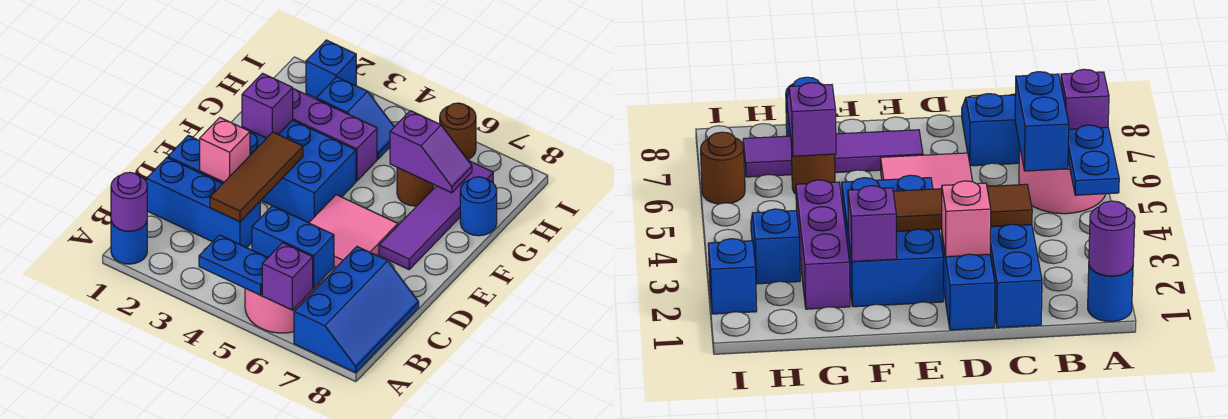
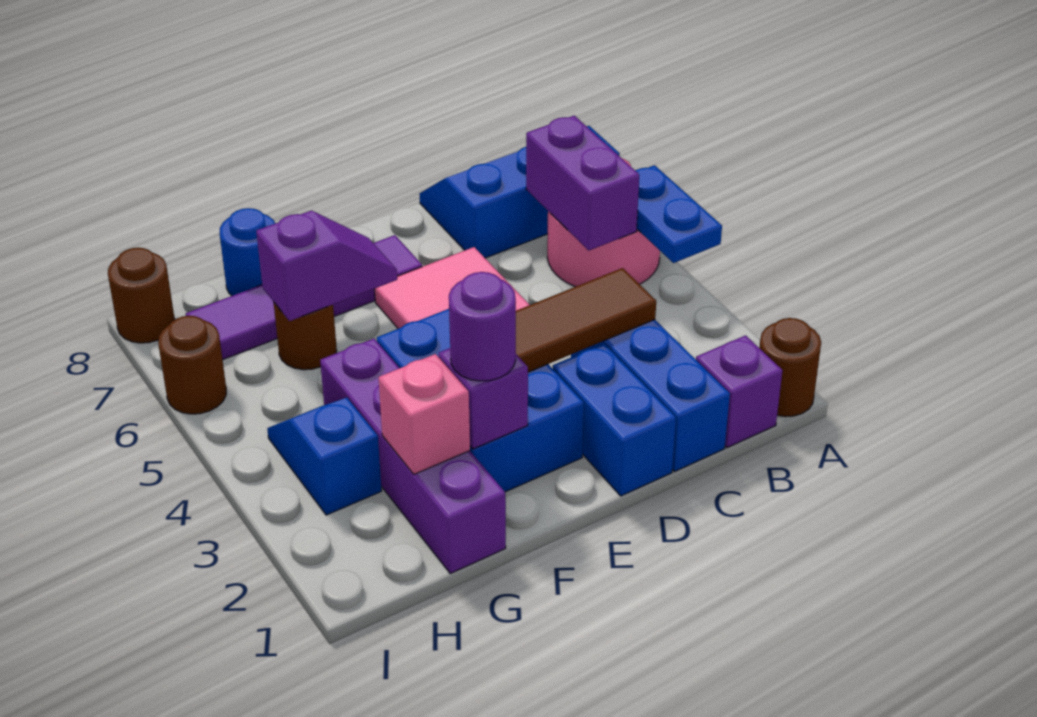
blue round brick A1 level 1 -> brown round brick A1 level 1
purple round brick A1 level 2 -> purple round brick F2 level 3
purple brick A6 level 2 -> purple brick B1 level 1
blue brick B5:B6 level 2 -> purple brick B5:B6 level 2
pink brick D2 level 2 -> pink brick G2 level 2
purple brick G2:G4 level 1 -> purple brick G1:G4 level 1
purple slope G6:G7 level 2 top 6 -> purple slope F6:G6 level 2 top G
blue brick I2 level 1 -> none
none -> brown round brick I8 level 1

